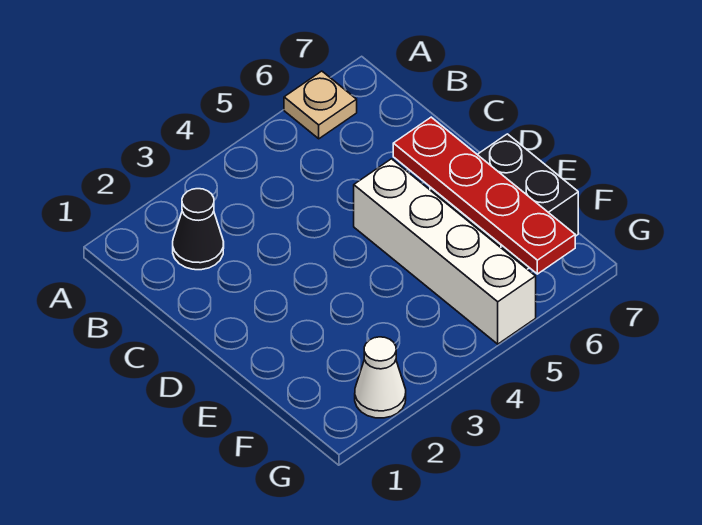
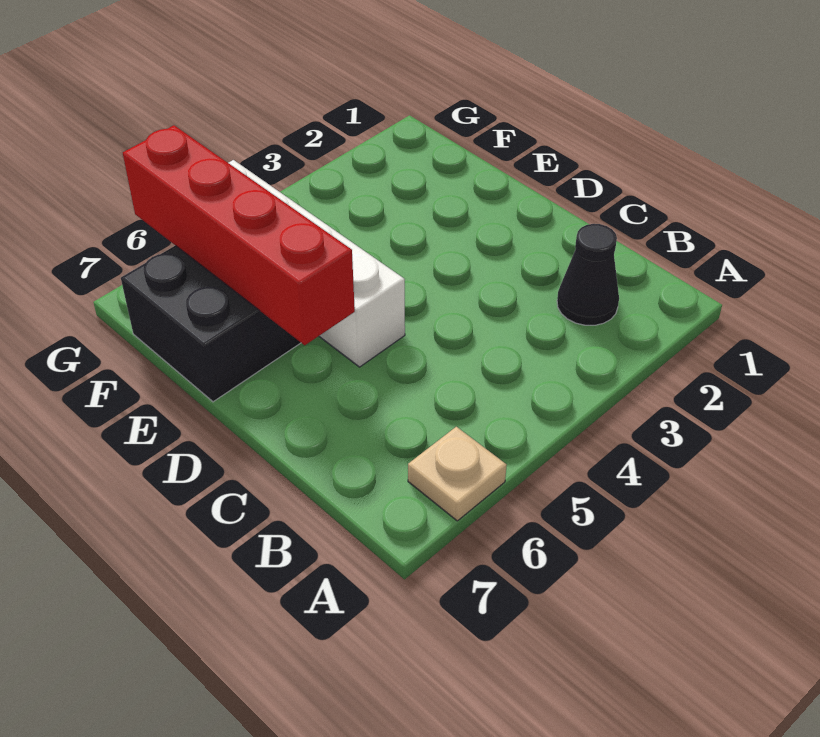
red plate D6:G6 level 2 -> red brick D6:G6 level 2
white cone G2 level 1 -> none

